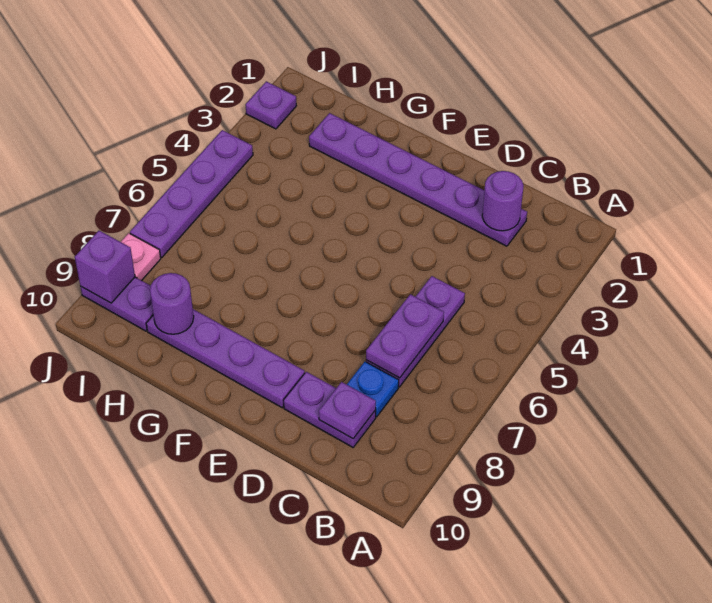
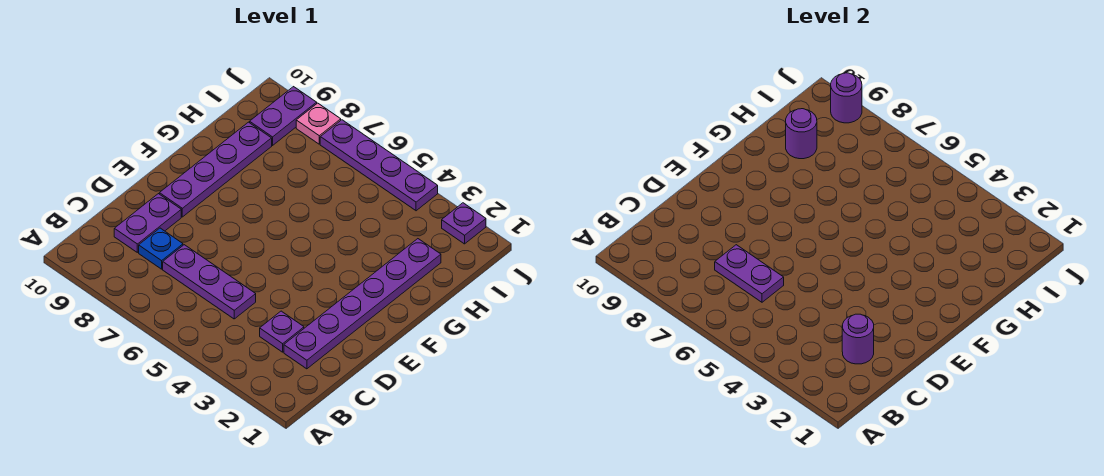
purple plate C9 level 2 -> purple plate C3 level 1
purple brick J9 level 2 -> purple round brick J9 level 2

